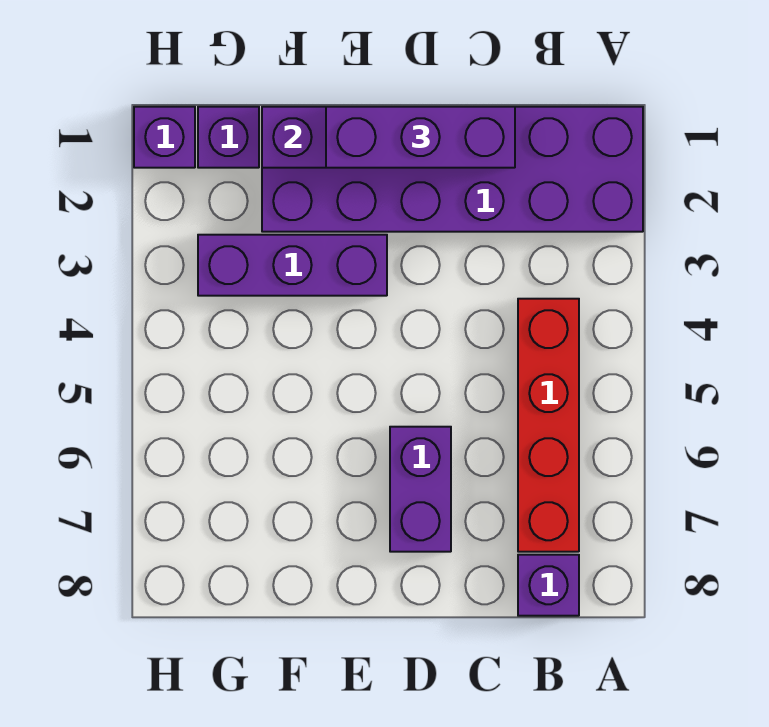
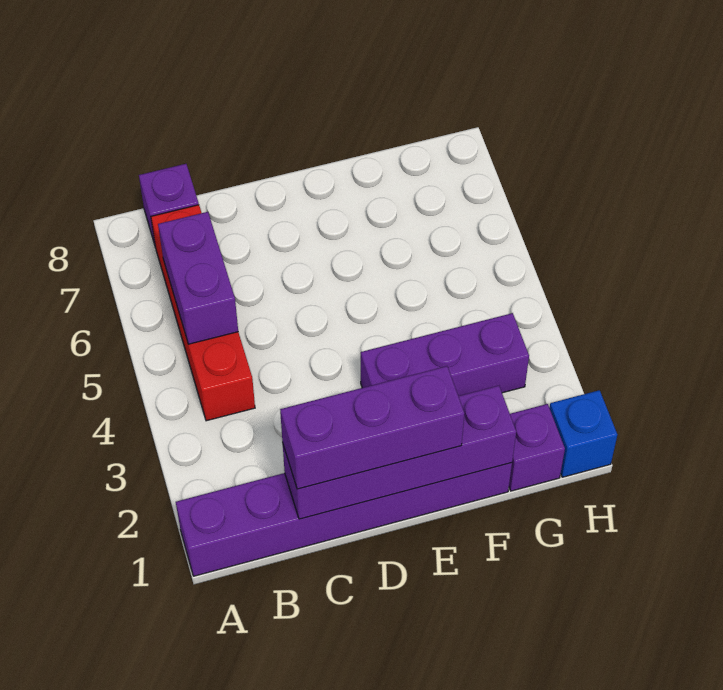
purple brick A1:F2 level 1 -> purple brick A1:F1 level 1
purple brick D6:D7 level 1 -> purple brick B5:B6 level 2
purple brick H1 level 1 -> blue brick H1 level 1

